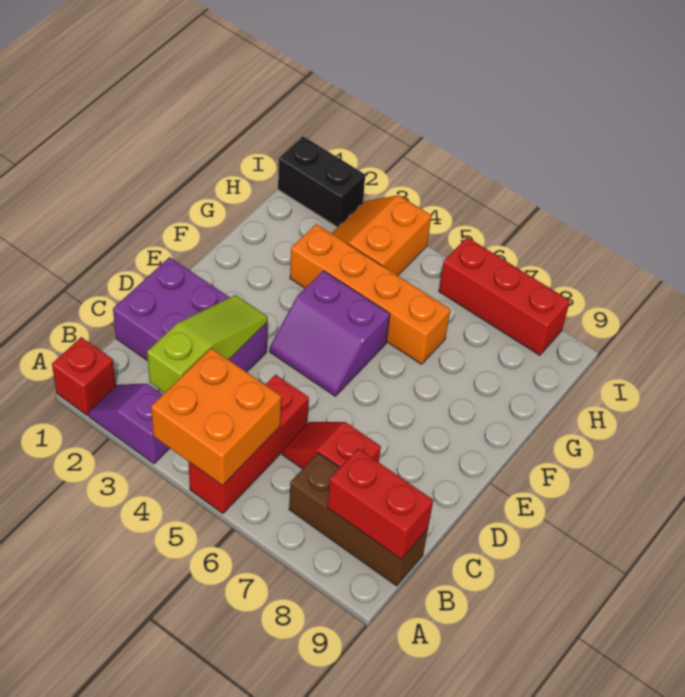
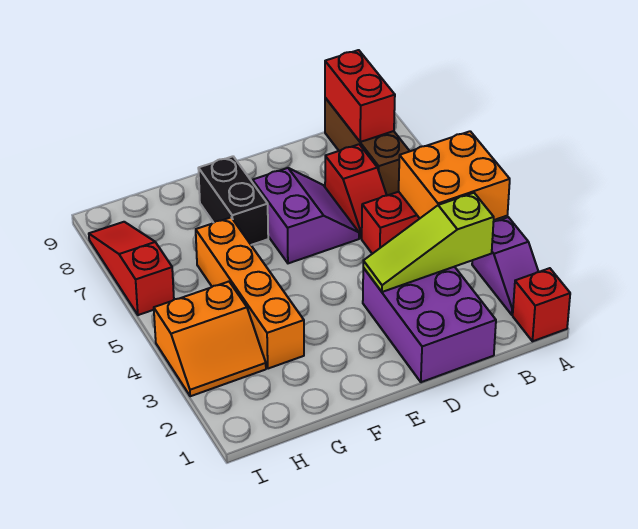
purple slope E4:F5 level 1 top F -> purple slope D6:E7 level 1 top E
black brick I1:I2 level 1 -> black brick F7:F8 level 1
red brick I6:I8 level 1 -> red slope I6:I8 level 1 top 6

